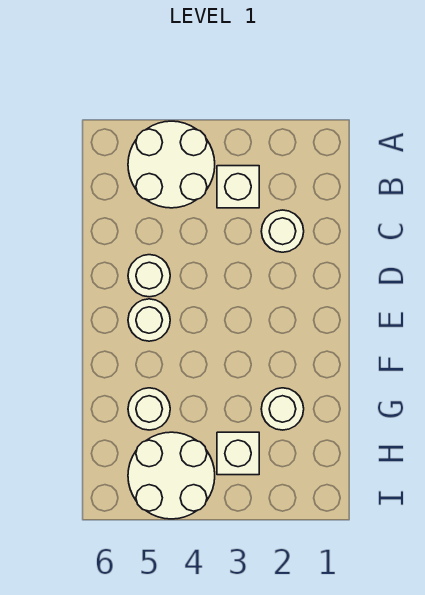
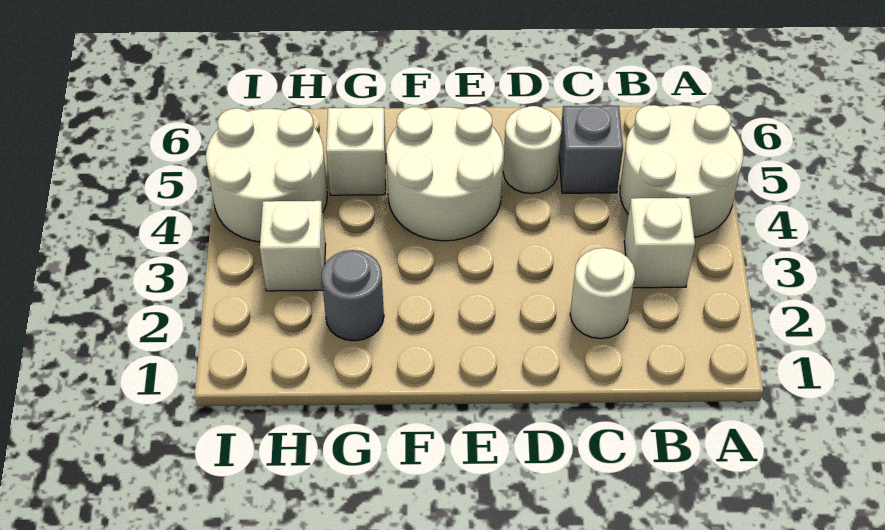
none -> grey brick C5 level 1
white round brick E5 level 1 -> white round brick E4:F5 level 1
white round brick G2 level 1 -> grey round brick G2 level 1
white round brick G5 level 1 -> white brick G5 level 1

